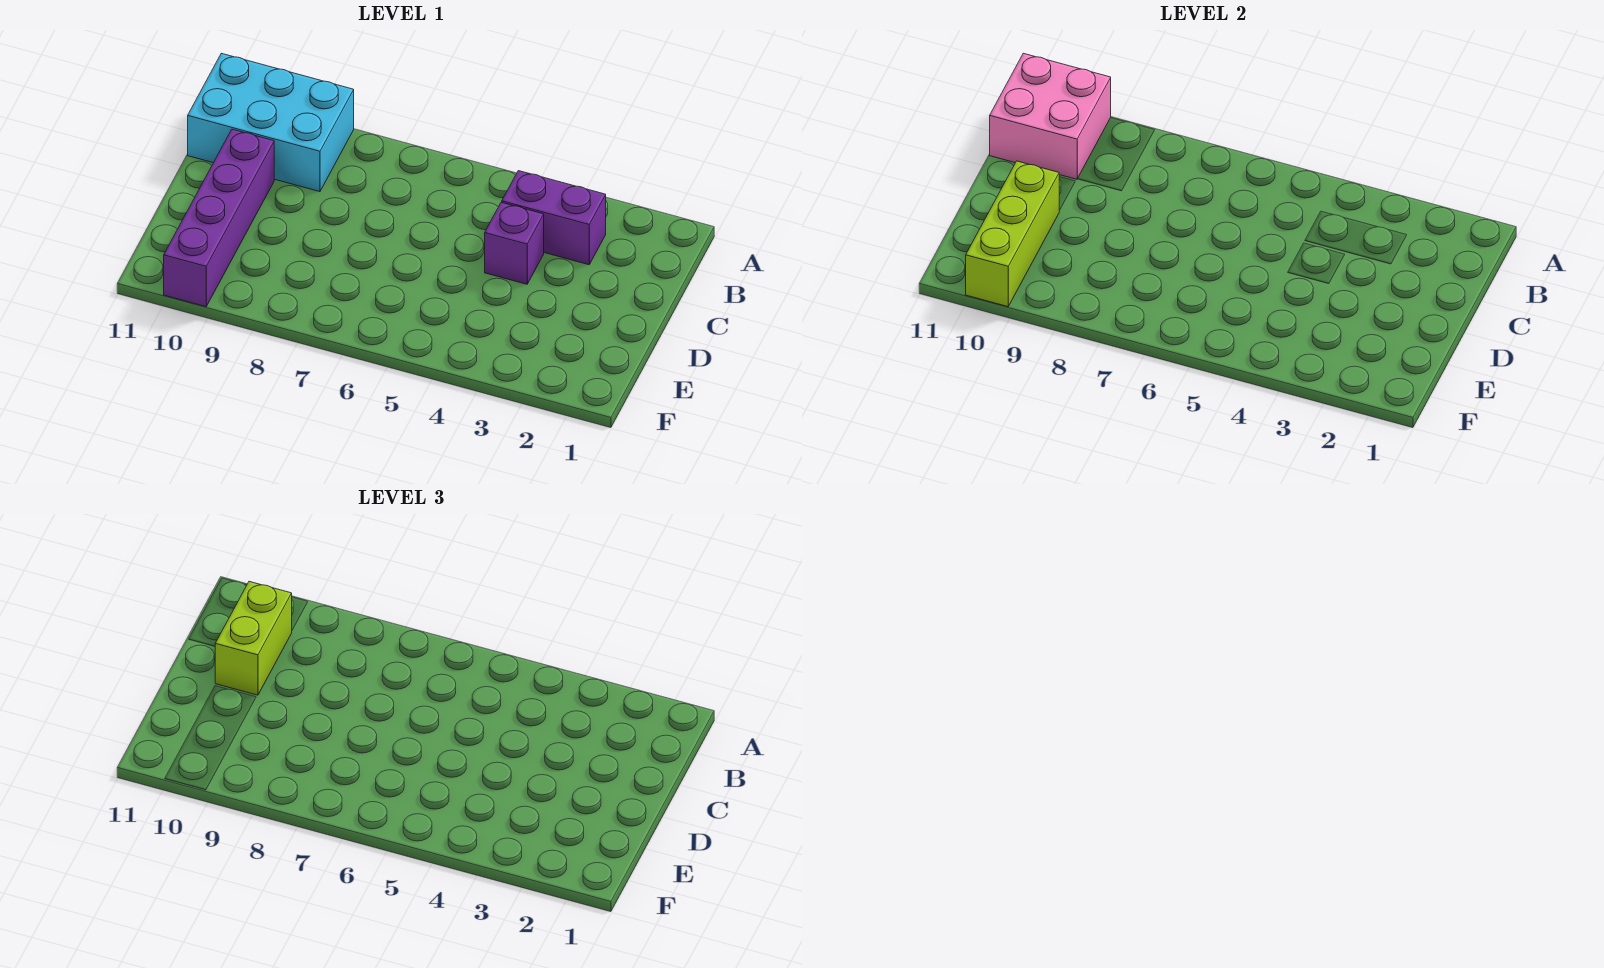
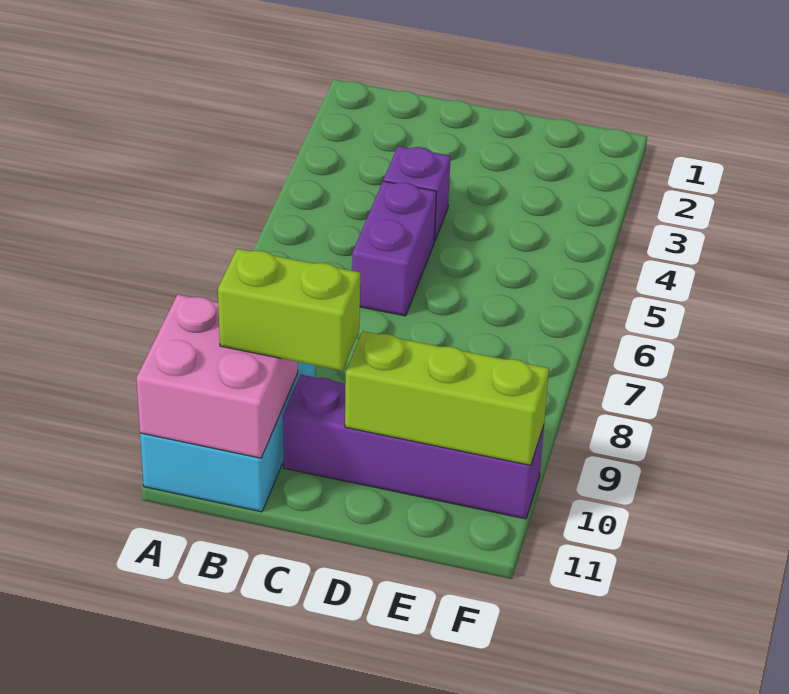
purple brick B3:B4 level 1 -> purple brick C5:C6 level 1

